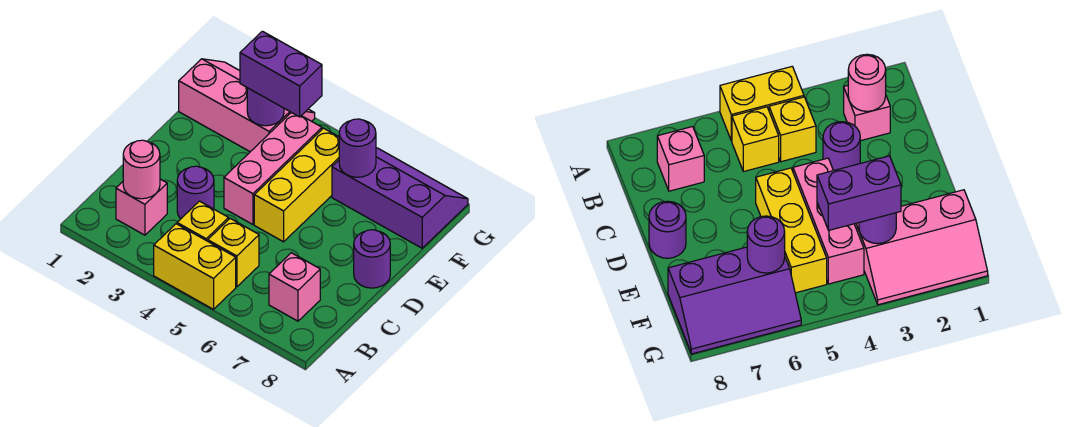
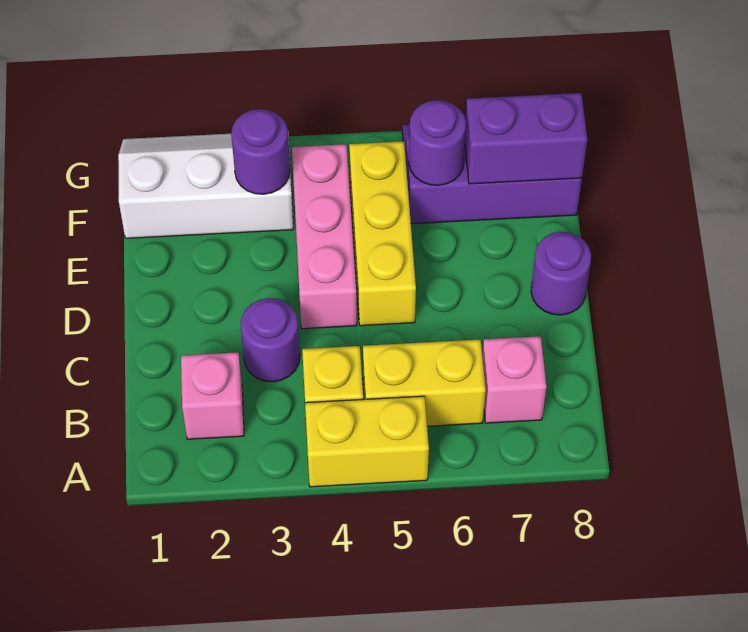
pink round brick B2 level 2 -> none
yellow brick B5 level 1 -> yellow brick B5:B6 level 1
pink slope F1:G3 level 1 top F -> white slope F1:G3 level 1 top F
purple brick F3:F4 level 3 -> purple brick F7:F8 level 2

